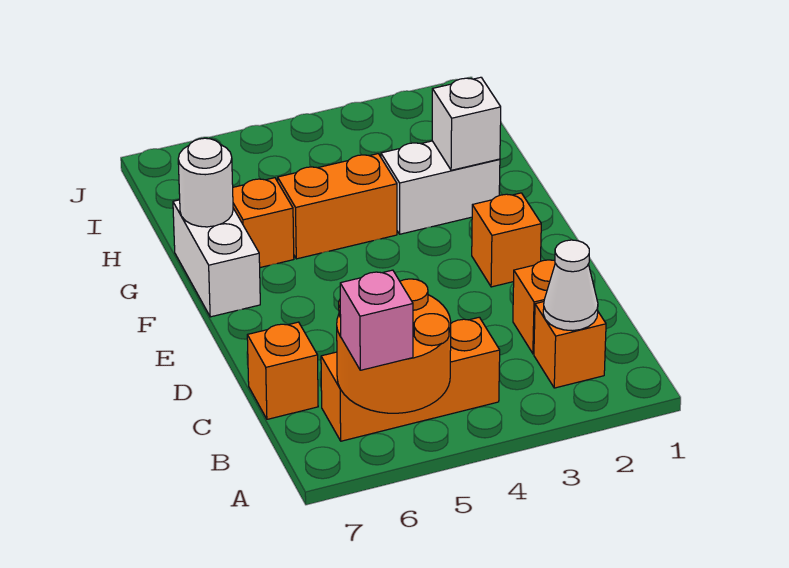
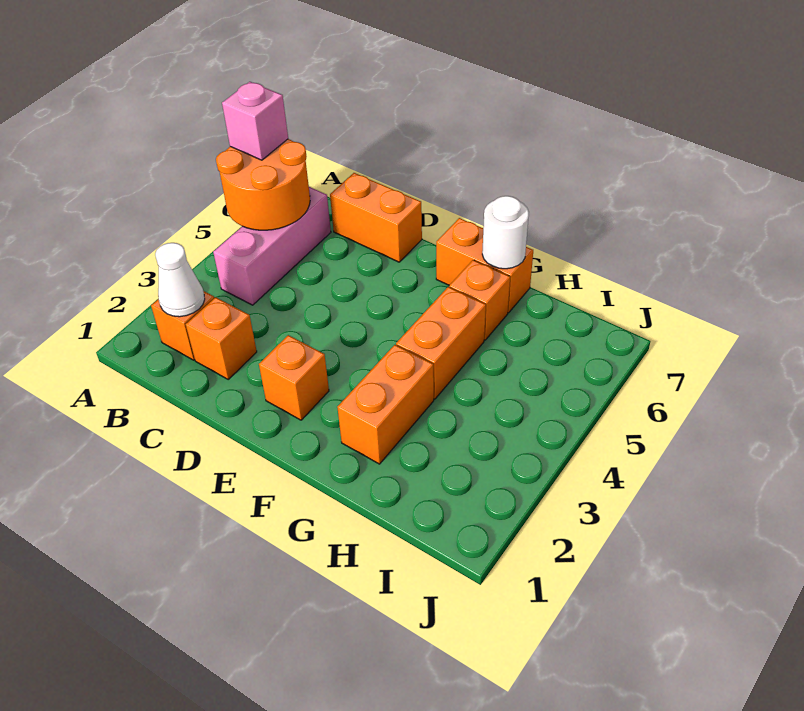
orange brick B4:B6 level 1 -> pink brick B4:B6 level 1
orange brick C7 level 1 -> orange brick C7:D7 level 1
white brick F7:G7 level 1 -> orange brick F7:G7 level 1
white brick G2:G3 level 1 -> orange brick G2:G3 level 1
white brick G2 level 2 -> none

